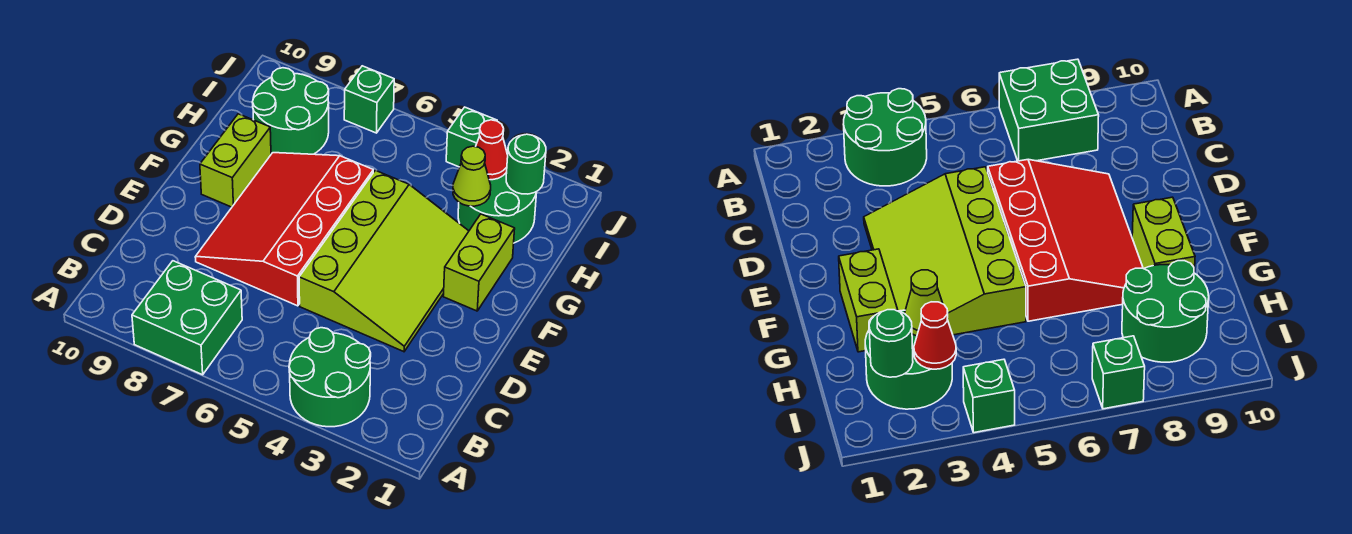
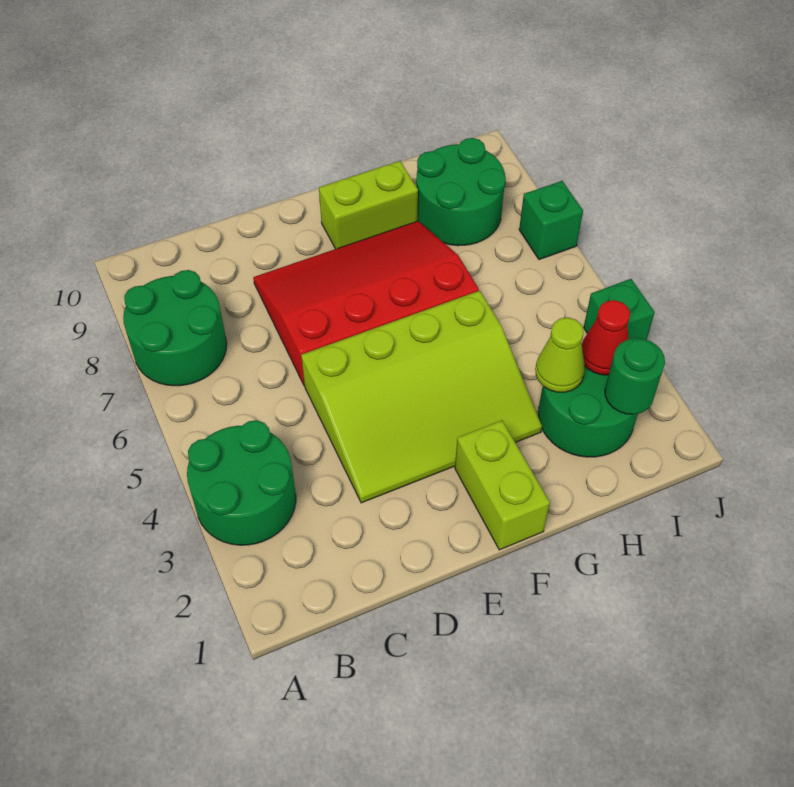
green brick A7:B8 level 1 -> green round brick A7:B8 level 1
lime brick F2:G2 level 1 -> lime brick F1:F2 level 1

